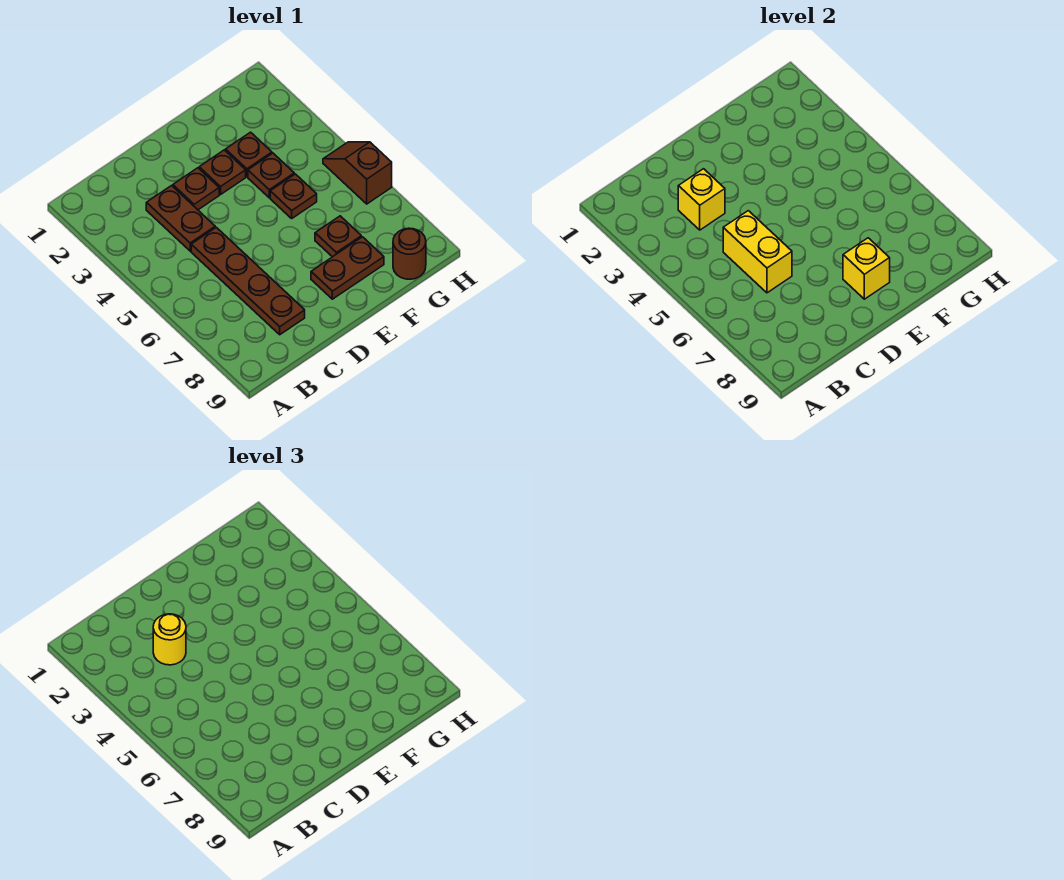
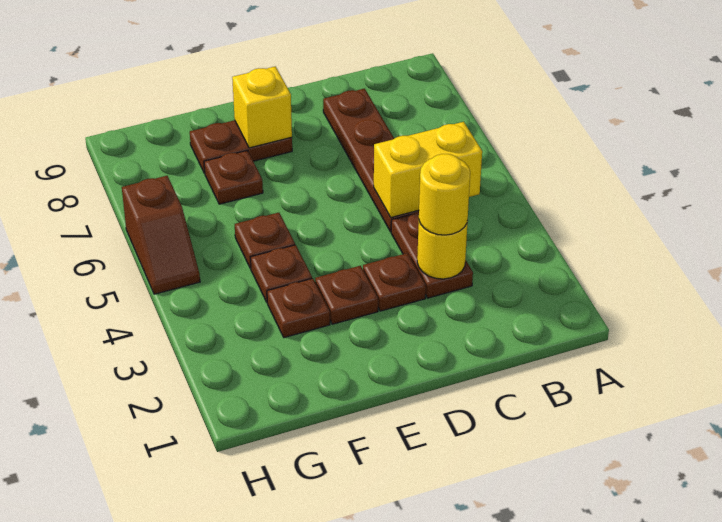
yellow brick C3 level 2 -> yellow round brick C3 level 2
yellow brick C5:C6 level 2 -> yellow brick B5:C5 level 2
brown round brick G9 level 1 -> none

